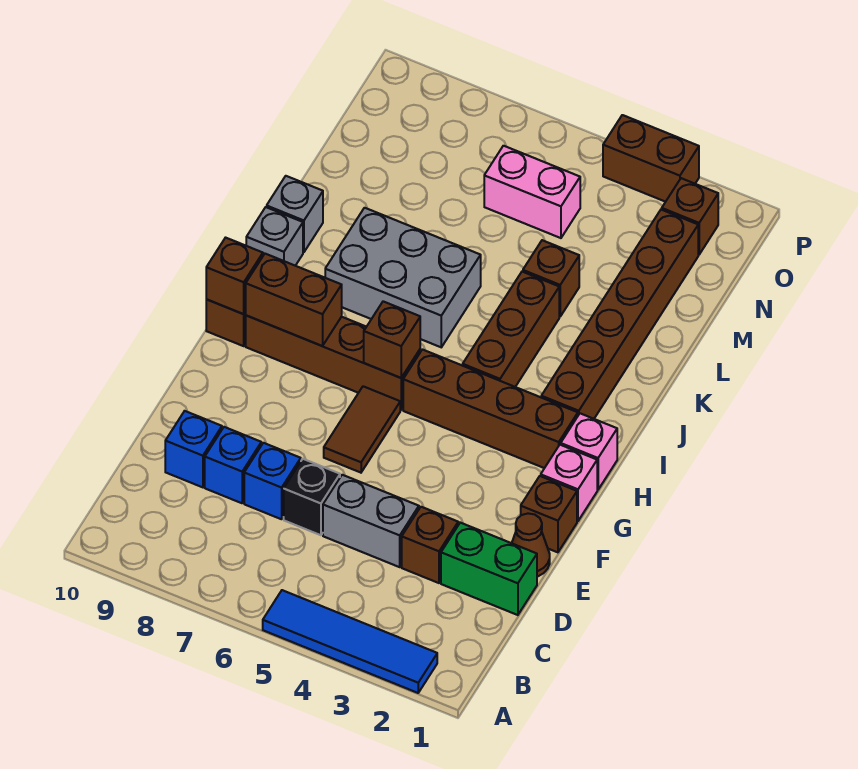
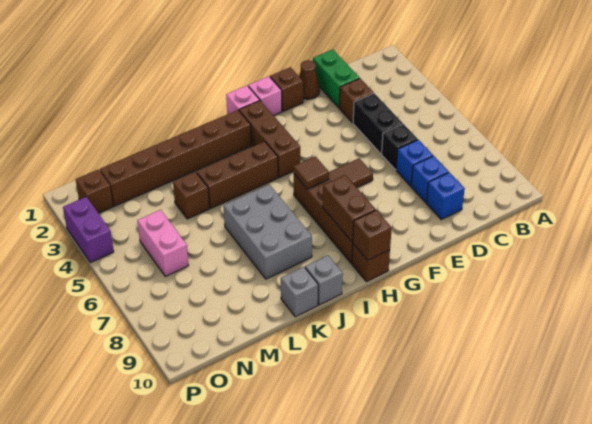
blue tile A2:A5 level 1 -> none
grey brick D4:D5 level 1 -> black brick D4:D5 level 1
brown brick H2:H5 level 1 -> brown brick H2:H4 level 1
brown brick H6 level 2 -> brown tile H6 level 2
brown brick P3:P4 level 1 -> purple brick P3:P4 level 1

